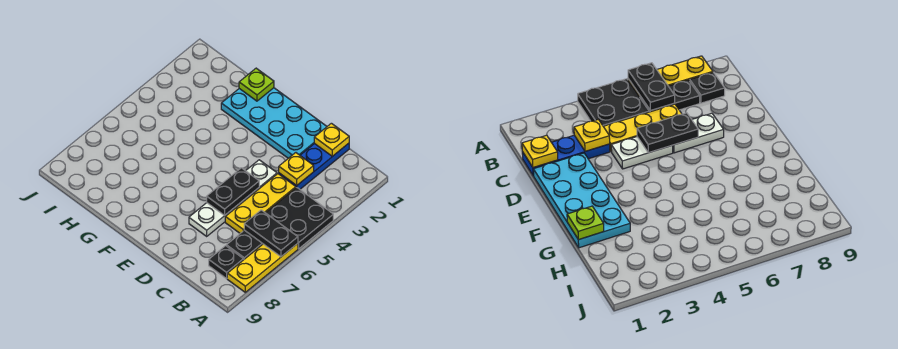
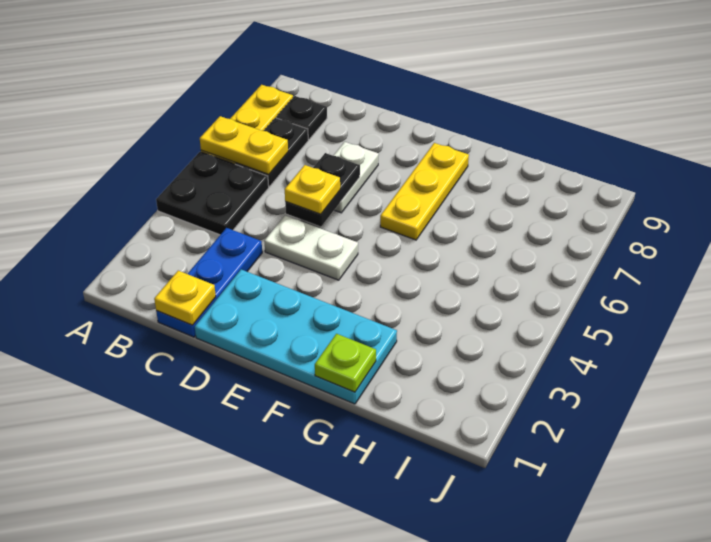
black plate A6:B6 level 2 -> yellow plate A6:B6 level 2
yellow plate C3 level 2 -> yellow plate D5 level 3
yellow plate C4:C6 level 1 -> yellow plate F6:F8 level 1
white plate D4:D5 level 1 -> white plate D4:E4 level 1

